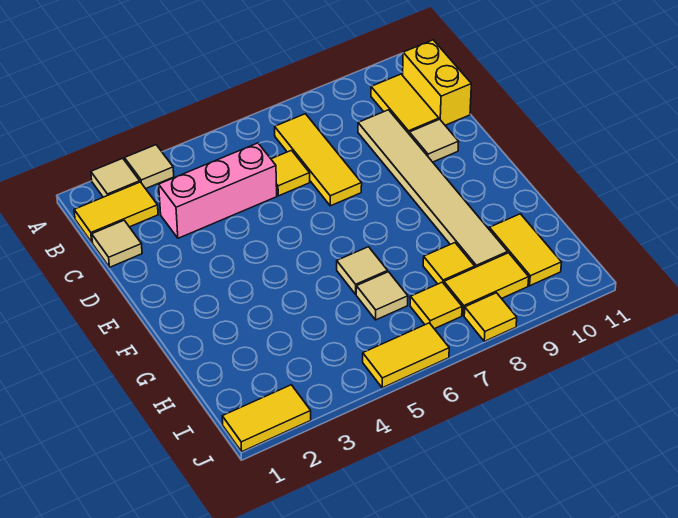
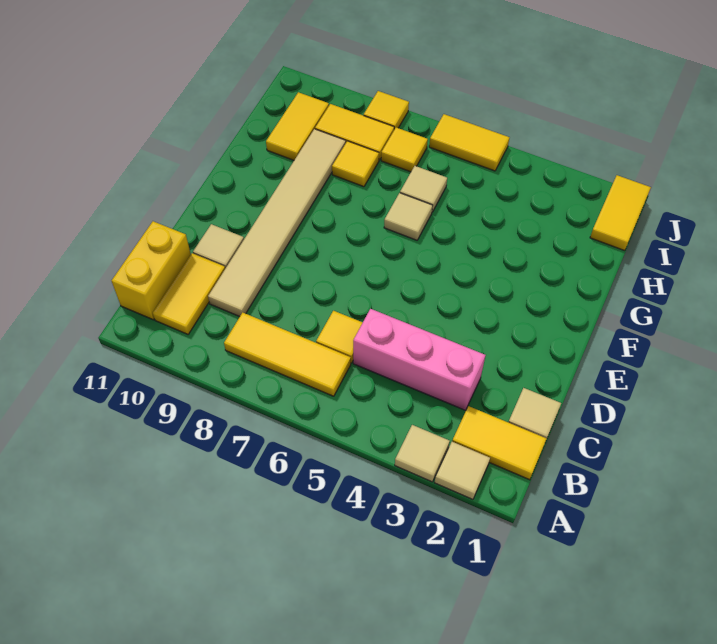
yellow tile B7:D7 level 1 -> yellow tile B6:B8 level 1
yellow tile J1:J2 level 1 -> yellow tile I1:J1 level 1

